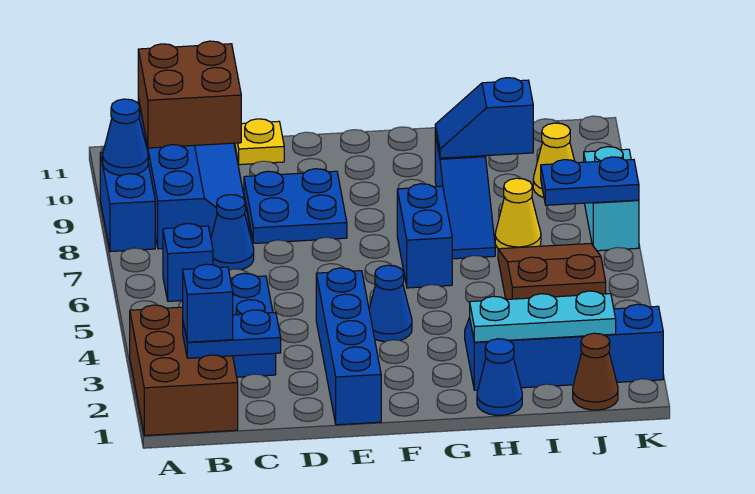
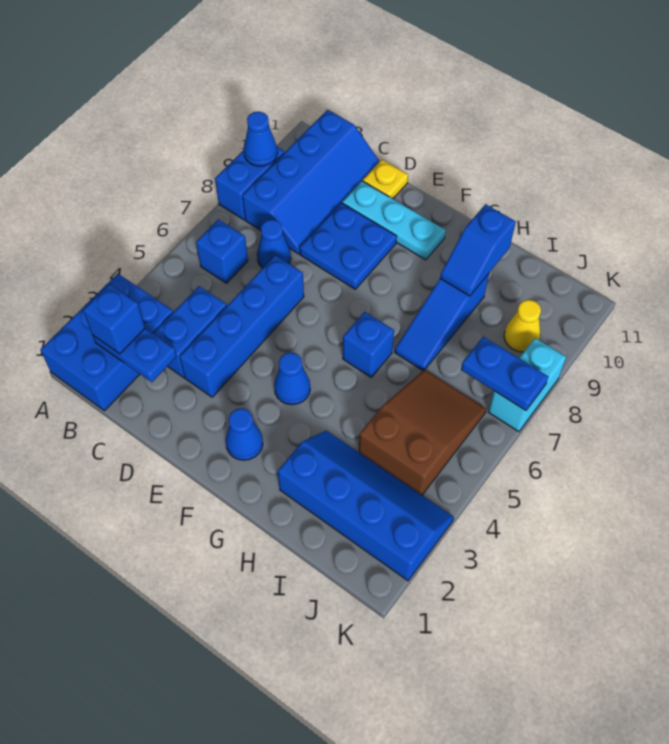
brown brick A1:B3 level 1 -> blue brick A1:B3 level 1
brown brick B10:C11 level 2 -> none
blue brick E1:E4 level 1 -> blue brick D3:D6 level 1
blue brick G6:G7 level 1 -> blue brick G6 level 1
blue cone H1 level 1 -> blue cone F2 level 1
cyan plate H2:J2 level 2 -> cyan plate D10:F10 level 1
blue slope H9:I9 level 2 top I -> blue slope H9:H10 level 2 top 10
yellow cone I7 level 1 -> none
brown cone J1 level 1 -> none

